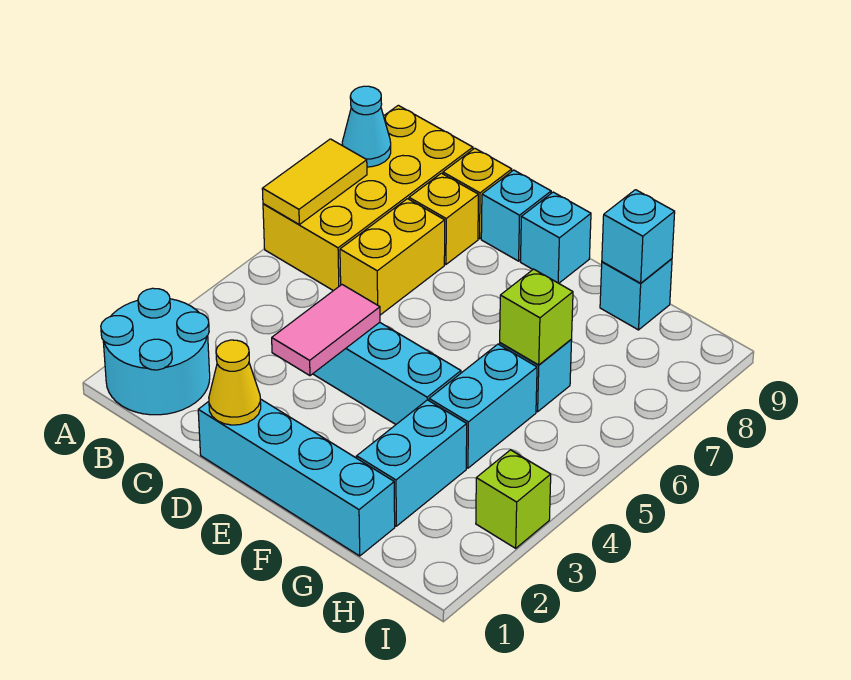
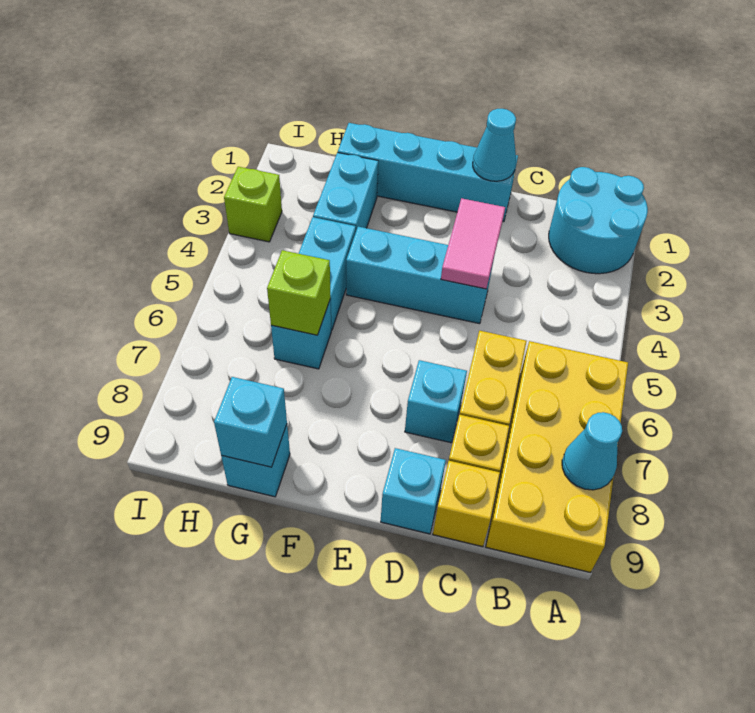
yellow tile A6:A7 level 2 -> none
yellow cone D1 level 2 -> cyan cone D1 level 2
cyan brick E9 level 1 -> cyan brick D7 level 1

